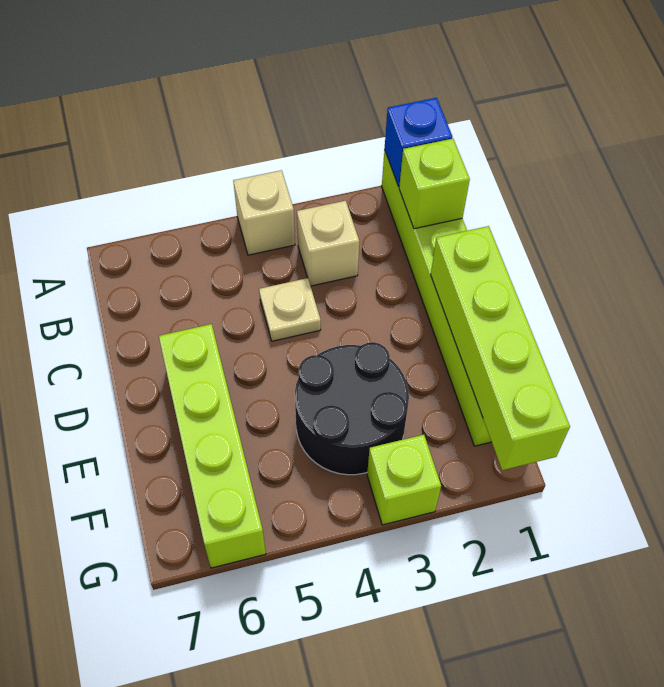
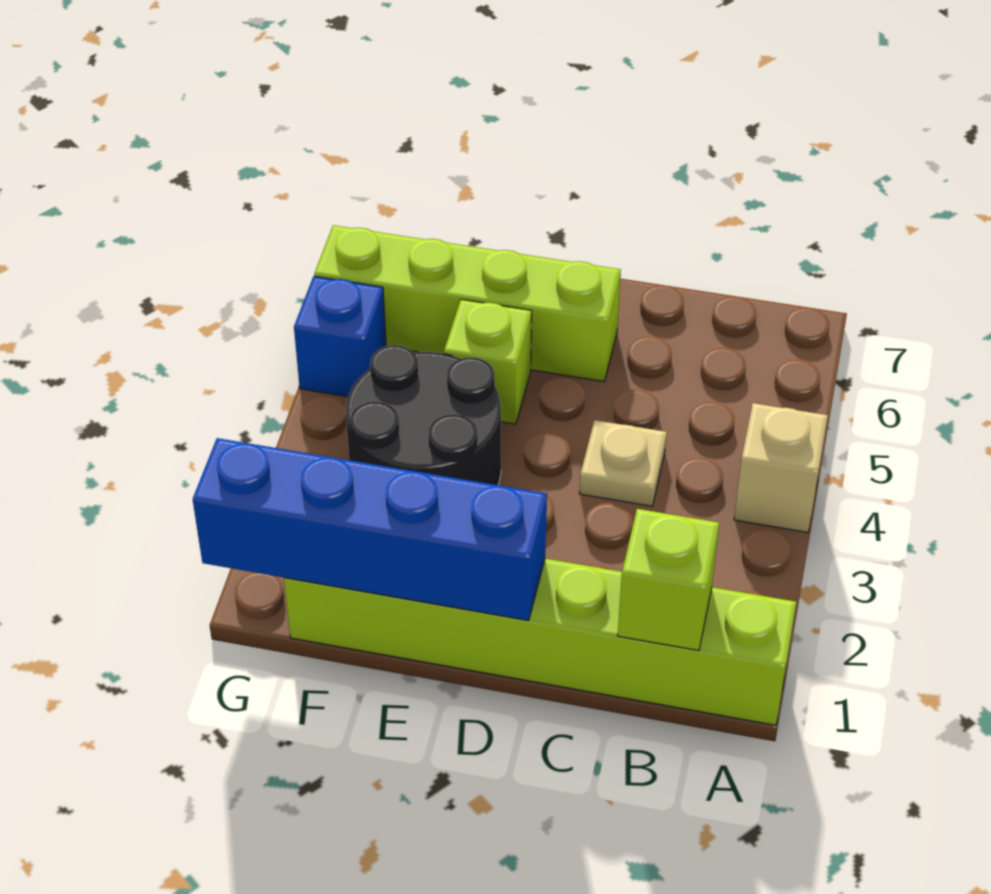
blue brick A1 level 2 -> blue brick G5 level 1
tan brick B3 level 1 -> none
lime brick D1:G1 level 2 -> blue brick D1:G1 level 2
lime brick G3 level 1 -> lime brick E5 level 1

